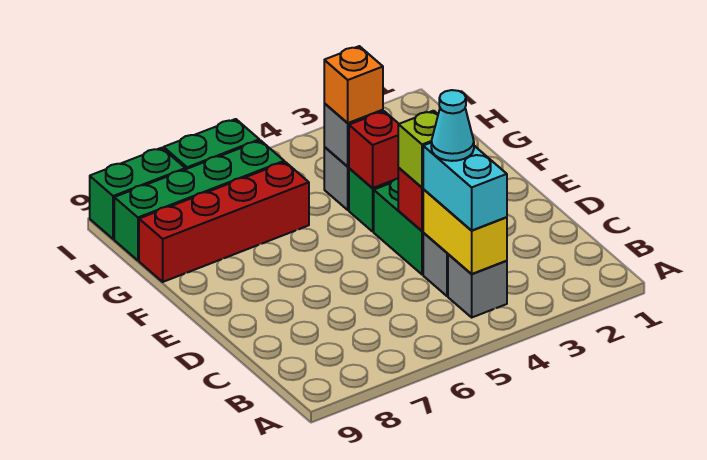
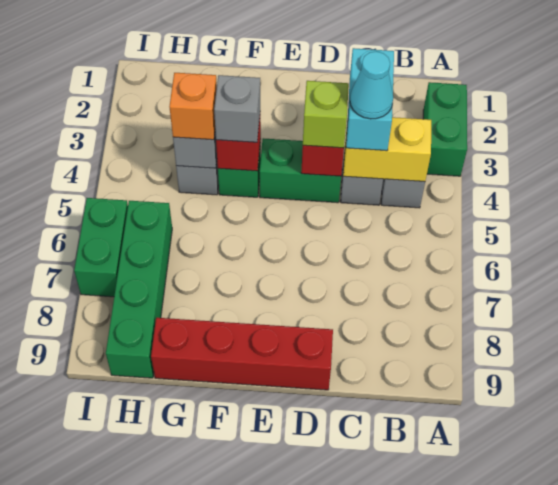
cyan brick B4:C4 level 3 -> cyan brick C3:C4 level 3
none -> grey brick F4 level 3
red brick G6:G9 level 1 -> red brick D9:G9 level 1
green brick I8:I9 level 1 -> green brick A2:A3 level 1

